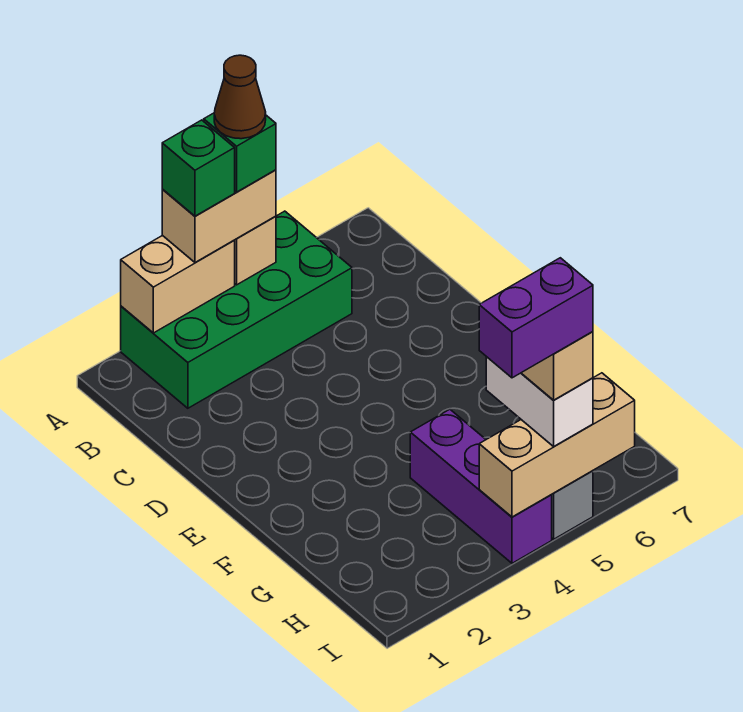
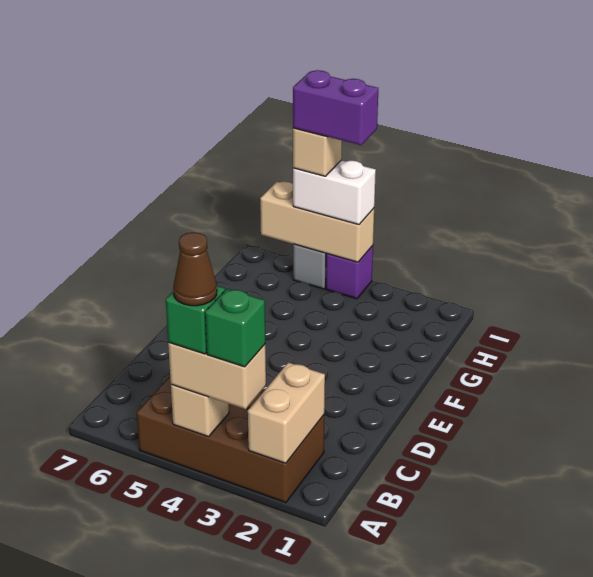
green brick A2:B5 level 1 -> brown brick A2:B5 level 1
tan brick A2:A3 level 2 -> tan brick A2:B2 level 2
purple brick G4:I4 level 1 -> purple brick I4 level 1
white brick H5:I5 level 3 -> white brick I4:I5 level 3

